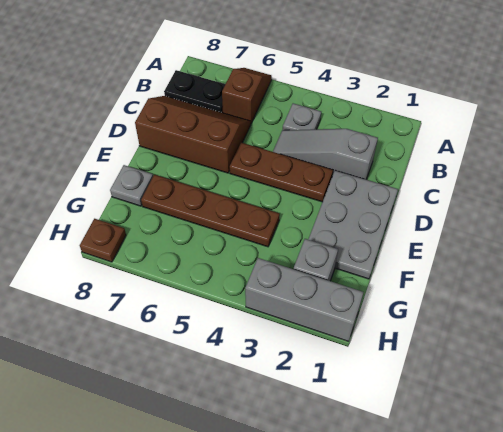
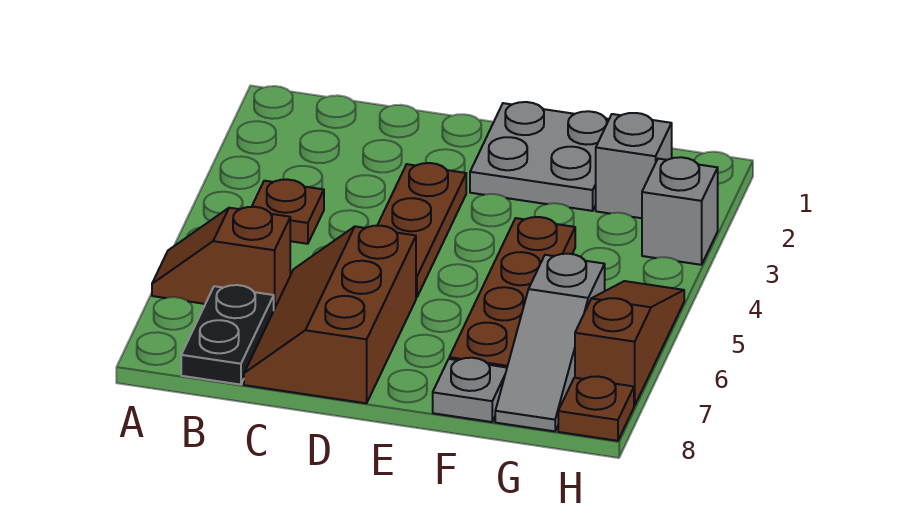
grey plate B4 level 1 -> brown plate B4 level 1
grey slope C2:C4 level 1 top 2 -> grey slope G6:G8 level 1 top 6
grey plate D1:F2 level 1 -> grey plate E1:F2 level 1
grey brick H1:H3 level 1 -> grey brick H3 level 1
none -> brown slope H5:H7 level 1 top 7

